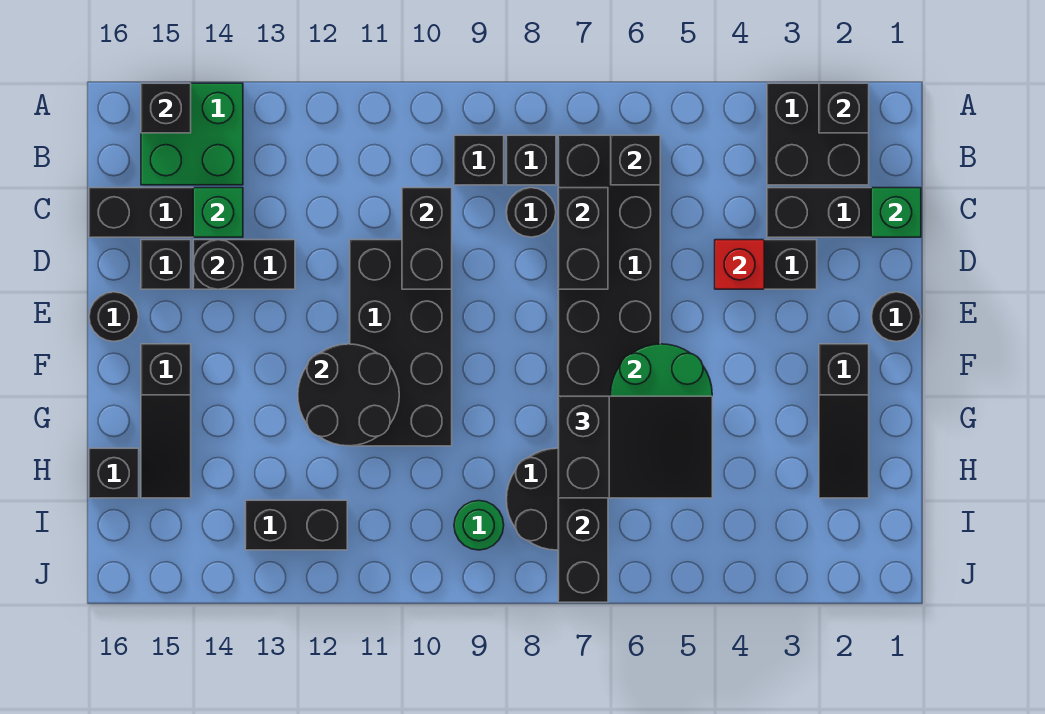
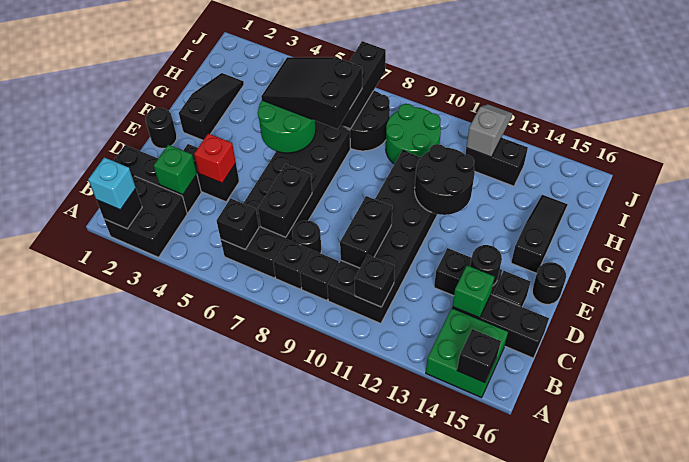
none -> cyan brick A2 level 3
green brick C1 level 2 -> green brick C3 level 2
black brick D10:G11 level 1 -> black brick B10:G11 level 1
black brick H16 level 1 -> black brick B11 level 2
green round brick I9 level 1 -> green round brick H9:I10 level 1
none -> grey slope I12:J12 level 2 top I

